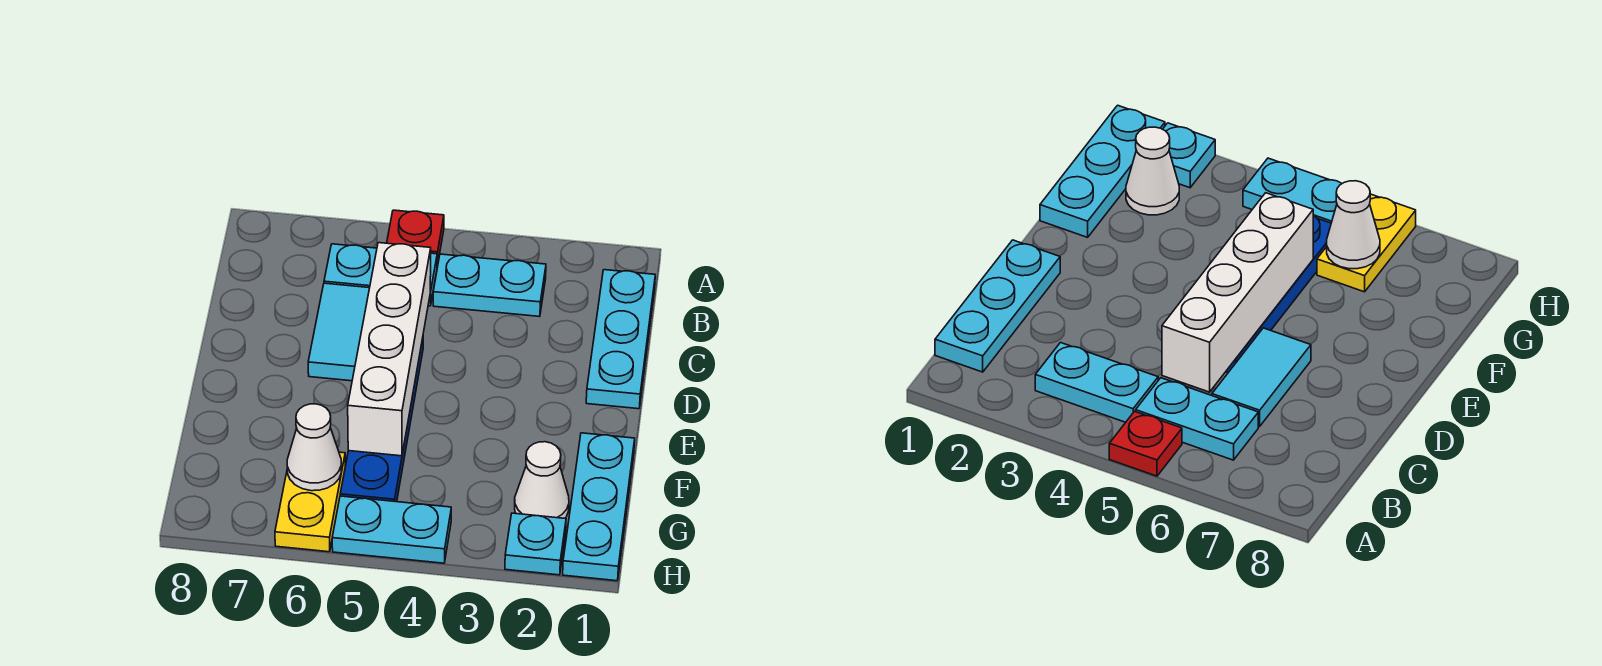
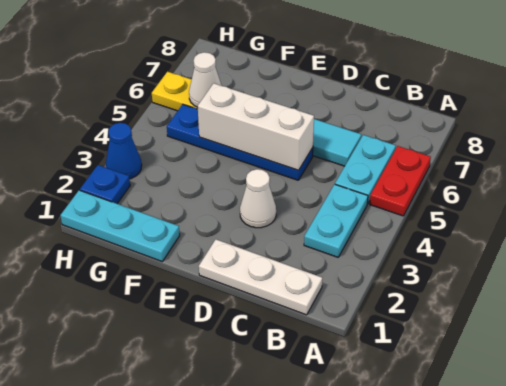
red plate A5 level 1 -> red plate A5:A6 level 1
cyan plate B1:D1 level 1 -> white plate B1:D1 level 1
white brick C5:F5 level 2 -> white brick D5:F5 level 2
white cone G2 level 1 -> white cone D3 level 1
cyan plate H2 level 1 -> blue plate H2 level 1
none -> blue cone H3 level 1
cyan plate H4:H5 level 1 -> none

